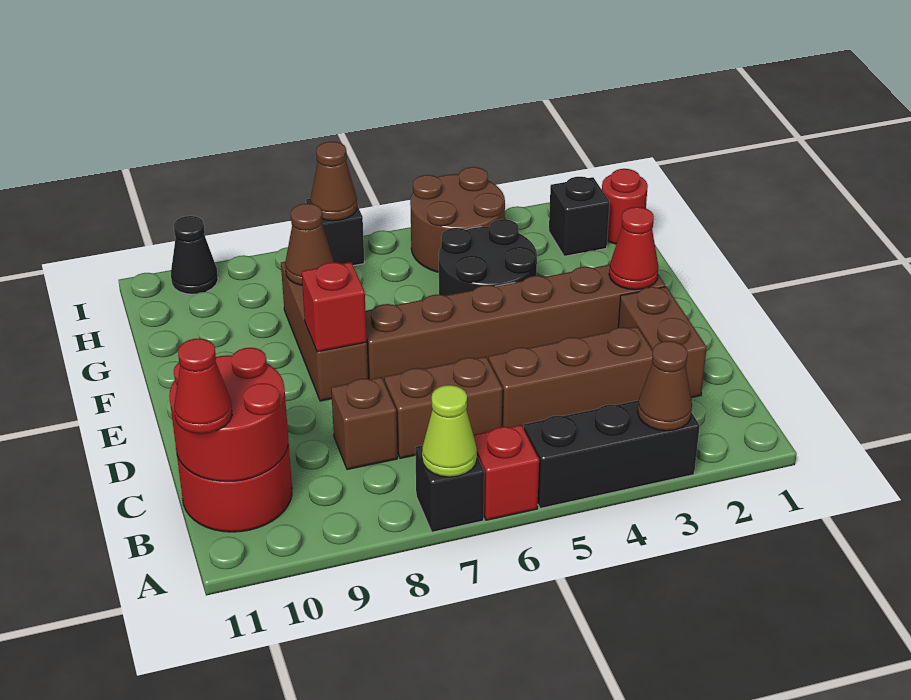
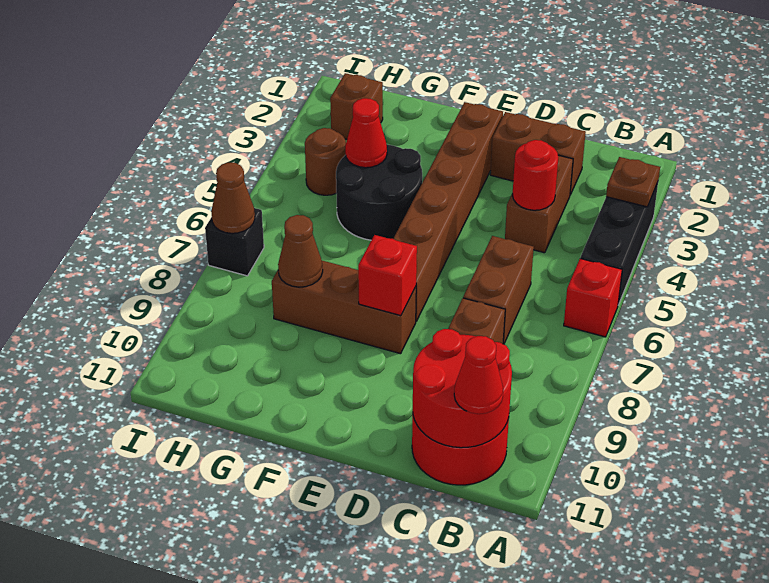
brown cone A3 level 2 -> brown plate A3 level 2
black brick A7 level 1 -> none
lime cone A7 level 2 -> none
brown brick C3:C5 level 1 -> brown brick C3:C4 level 1
red cone E2 level 2 -> red cone G4 level 2
red round brick H1 level 1 -> red round brick C4 level 2
black brick H2 level 1 -> brown brick H2 level 1
brown round brick H4:I5 level 1 -> brown round brick H4 level 1
black cone I10 level 1 -> none

